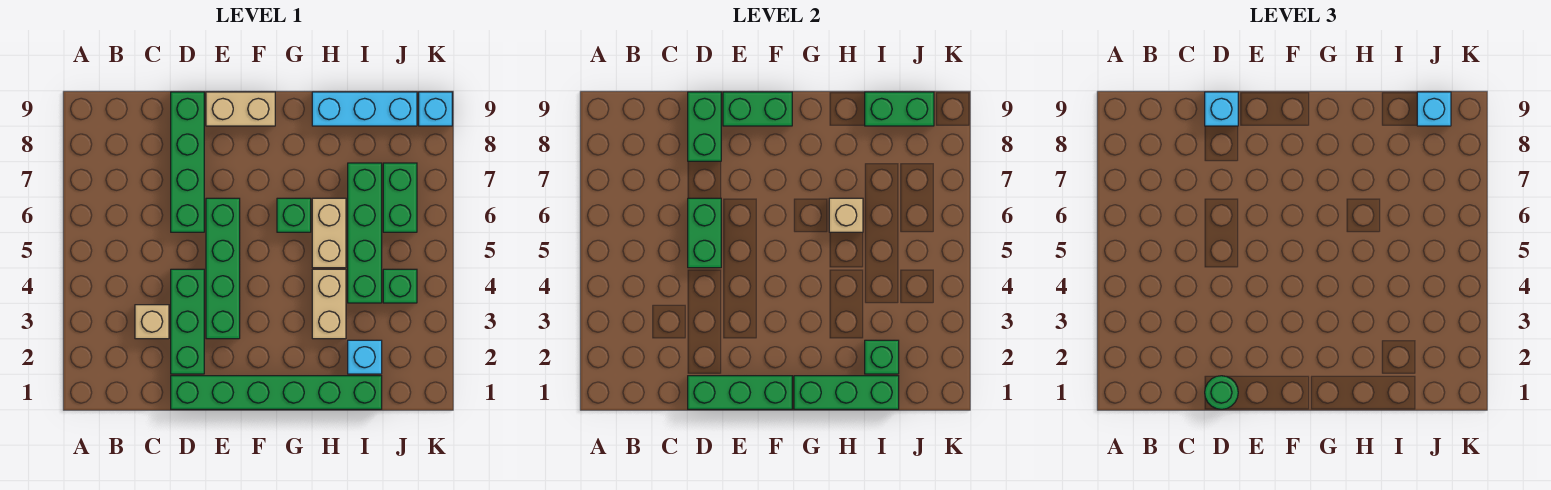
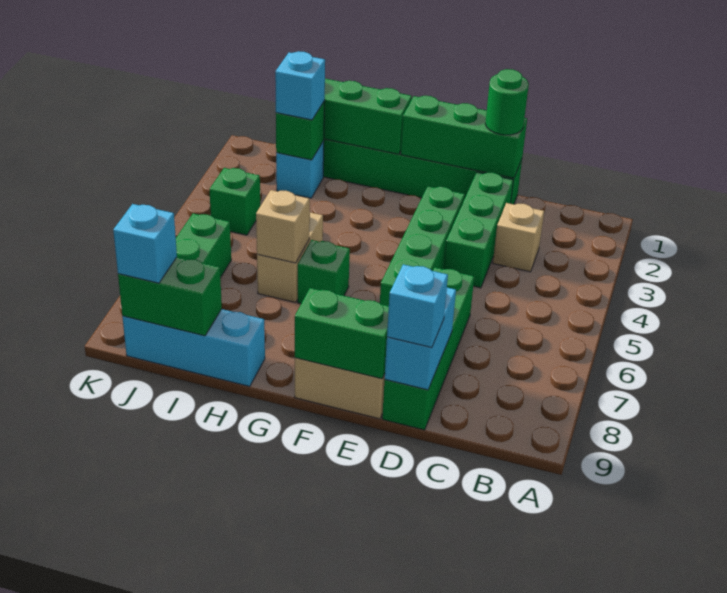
green brick D5:D6 level 2 -> none
green brick D8:D9 level 2 -> cyan brick D8:D9 level 2
tan brick H3:H4 level 1 -> none
green brick I4:I7 level 1 -> none
cyan brick K9 level 1 -> cyan brick I2 level 3

